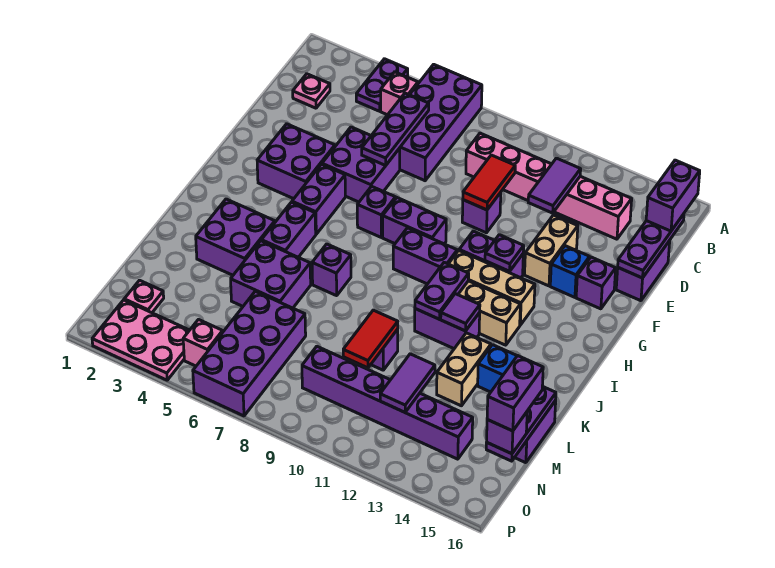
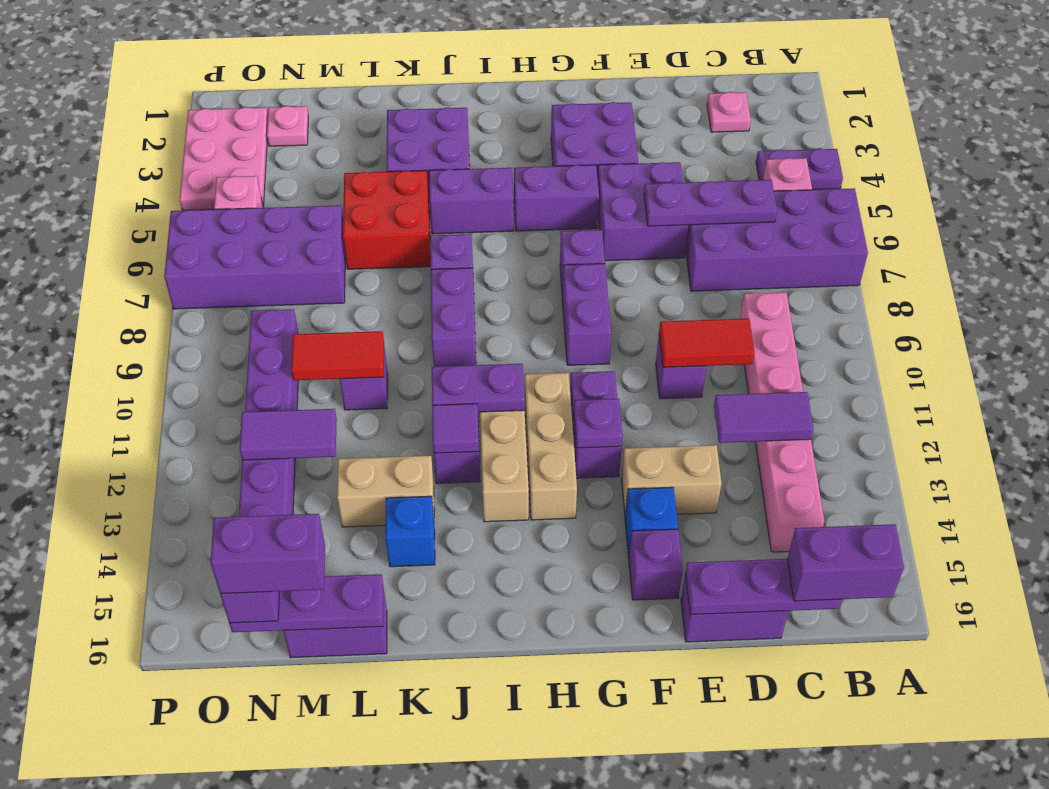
purple brick H9:H10 level 1 -> purple brick J8:J9 level 1
purple brick K5:L6 level 1 -> red brick K5:L6 level 1

